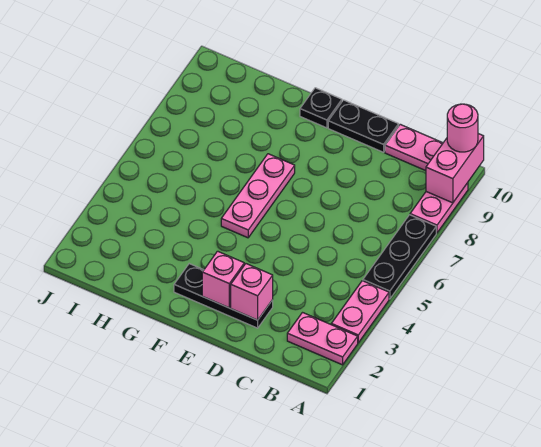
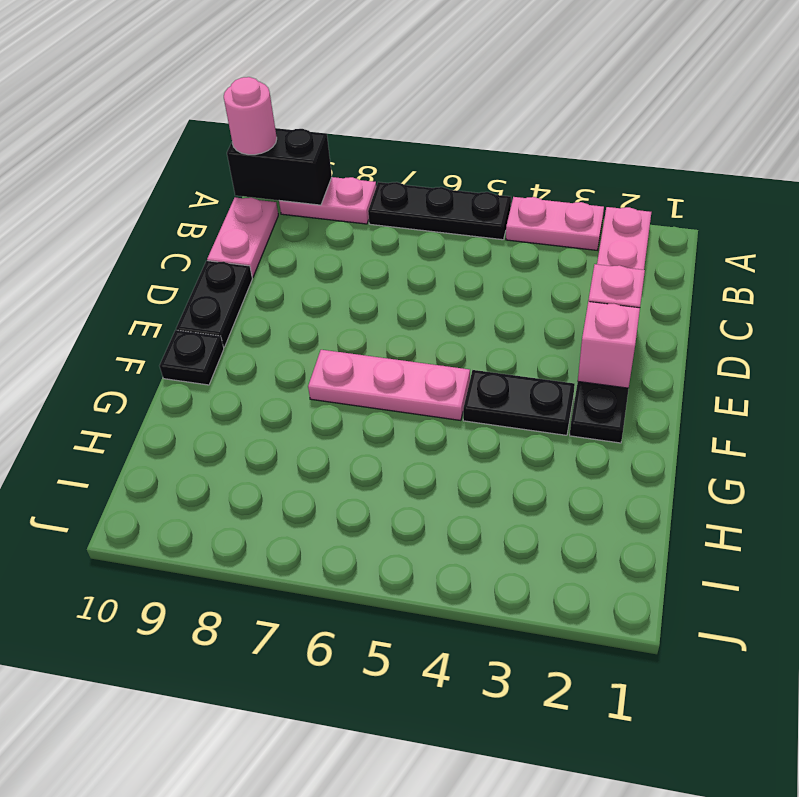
pink brick A9:A10 level 2 -> black brick A9:A10 level 2
none -> black plate F3:F4 level 1

